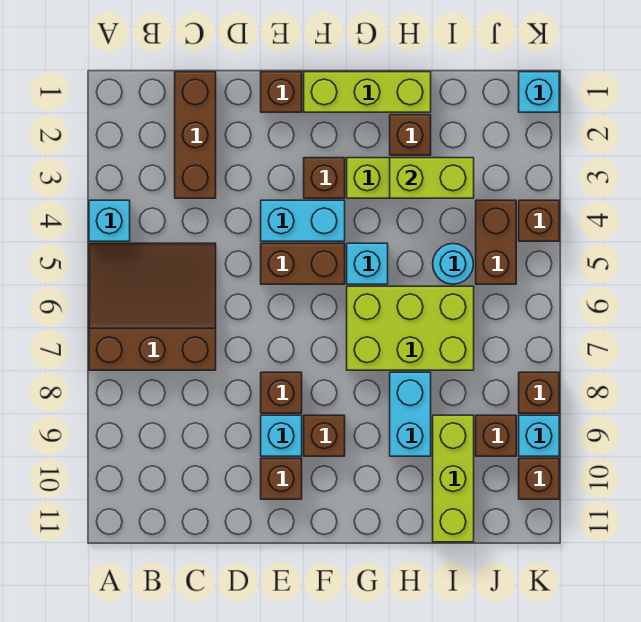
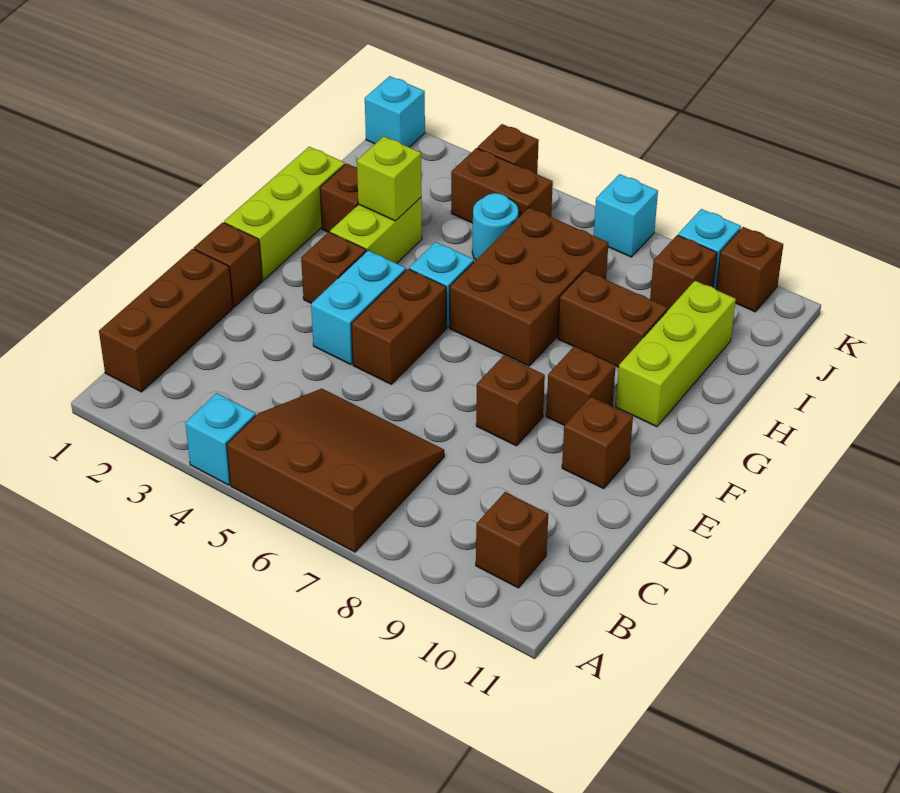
brown slope A5:C7 level 1 top 7 -> brown slope A5:C7 level 1 top A
brown brick C1:C3 level 1 -> brown brick B1:D1 level 1
cyan brick E9 level 1 -> cyan brick K7 level 1
lime brick G6:I7 level 1 -> brown brick G6:I7 level 1
lime brick H3:I3 level 2 -> lime brick H3 level 2
cyan brick H8:H9 level 1 -> brown brick H8:H9 level 1
lime brick I9:I11 level 1 -> lime brick G10:I10 level 1
brown brick K8 level 1 -> brown brick B10 level 1

